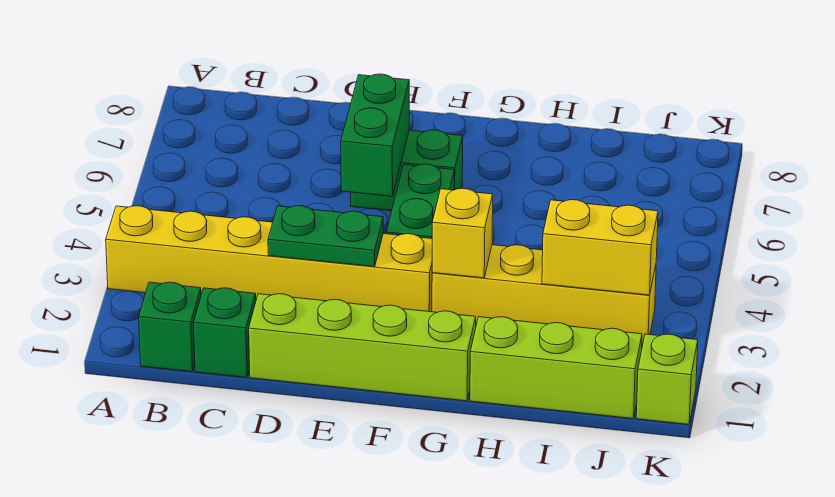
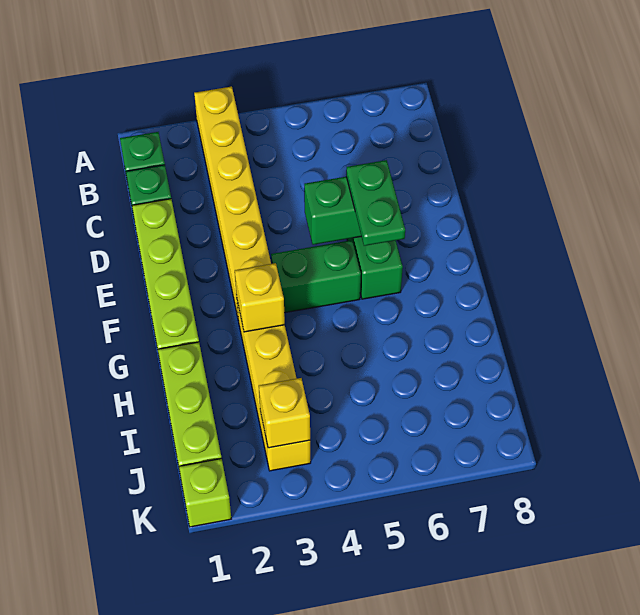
green plate D3:E3 level 2 -> green plate E6:F6 level 3
yellow brick I3:J3 level 2 -> yellow brick J3 level 2

